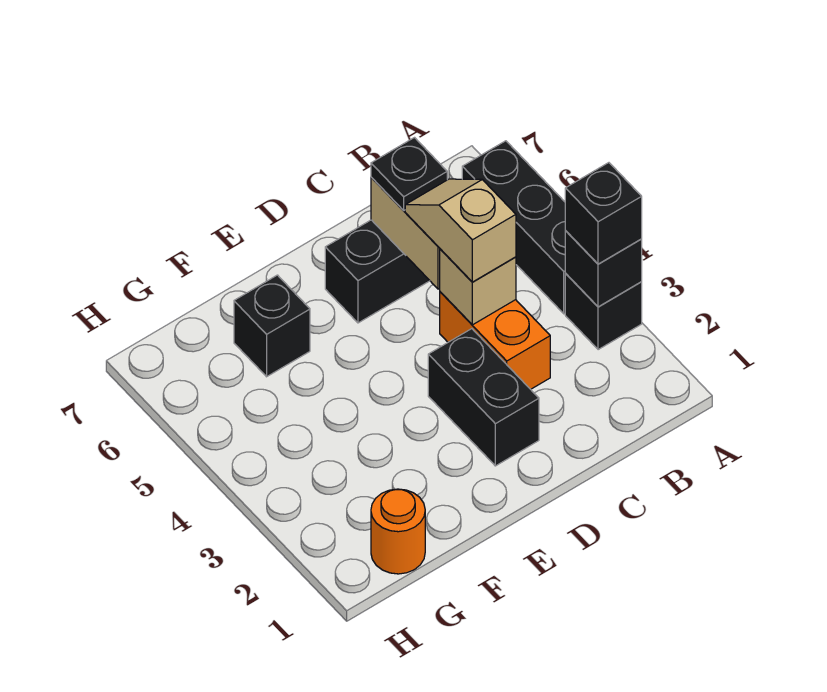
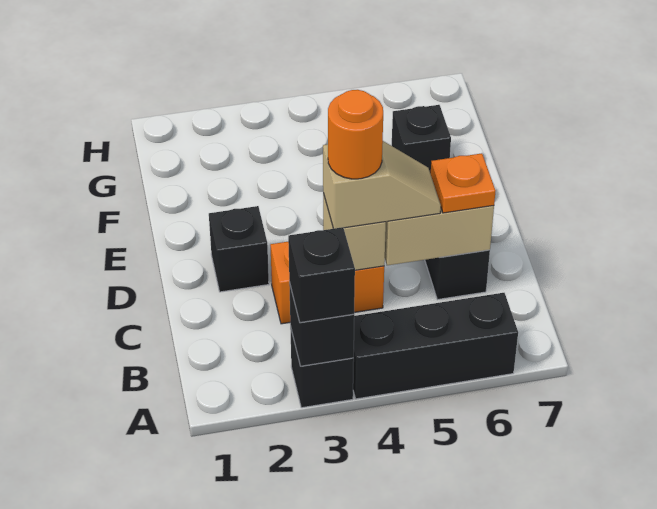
black plate C6 level 3 -> orange plate C6 level 3
black brick D2:D3 level 1 -> black brick D2 level 1
orange round brick G1 level 1 -> orange round brick C4 level 4

